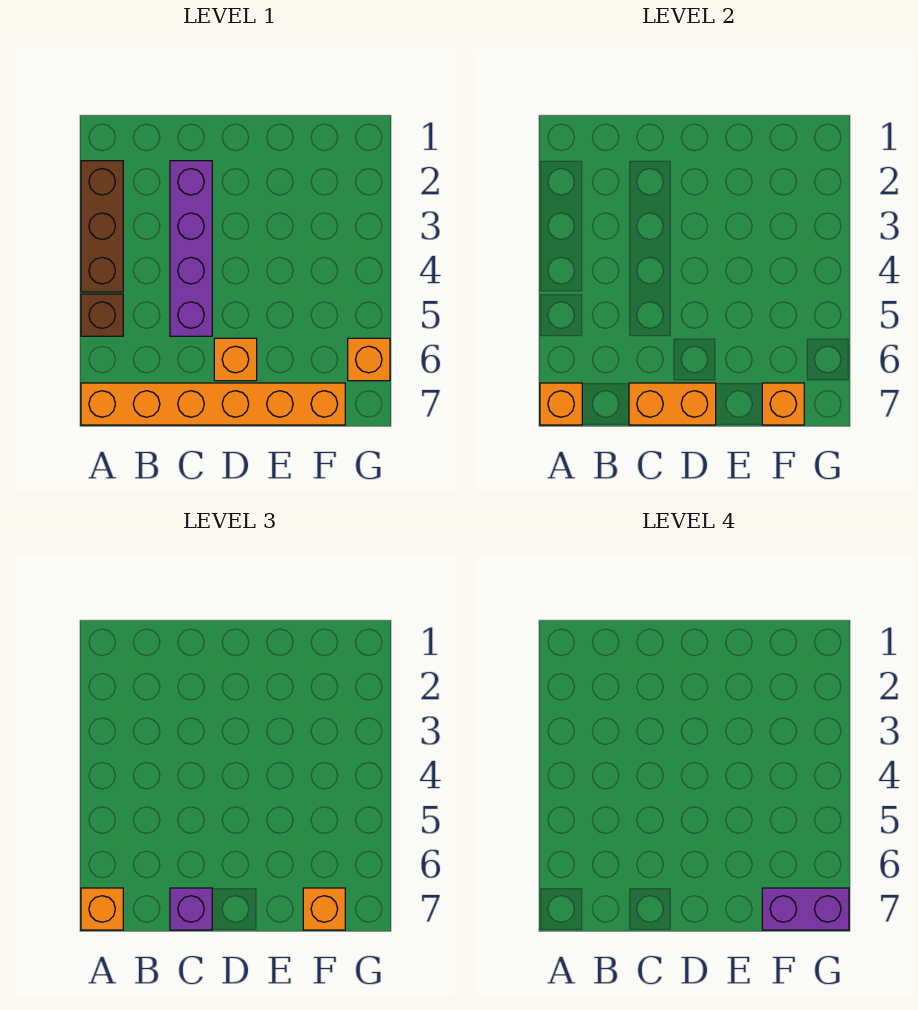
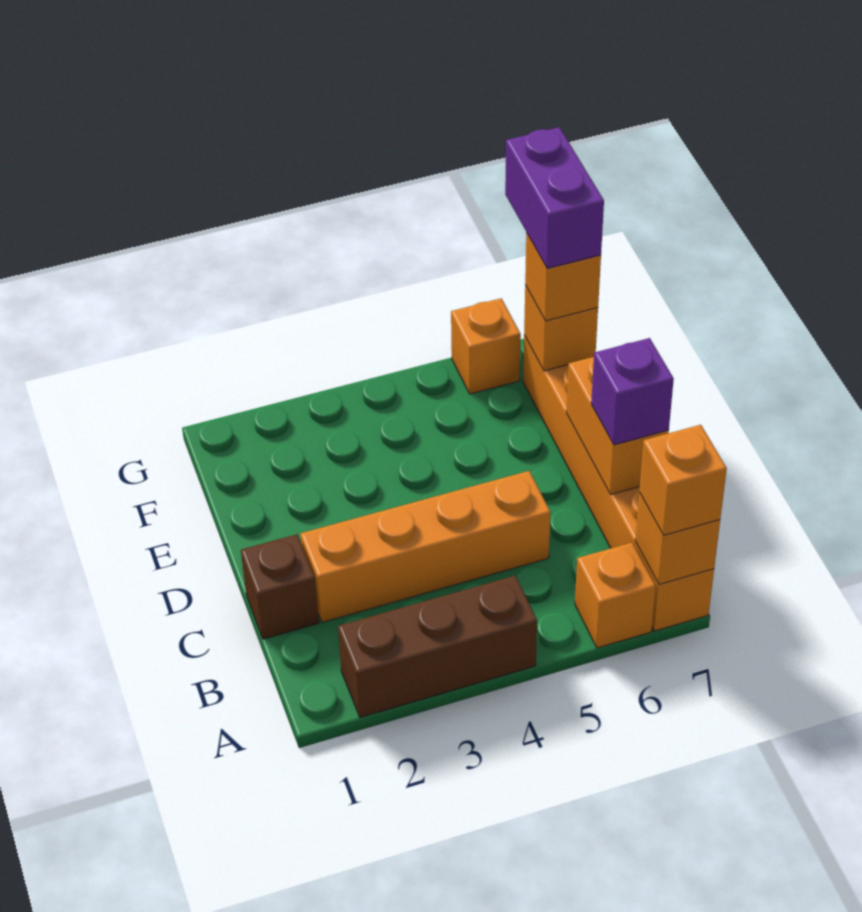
brown brick A5 level 1 -> brown brick C1 level 1
purple brick C2:C5 level 1 -> orange brick C2:C5 level 1
orange brick D6 level 1 -> orange brick A6 level 1

